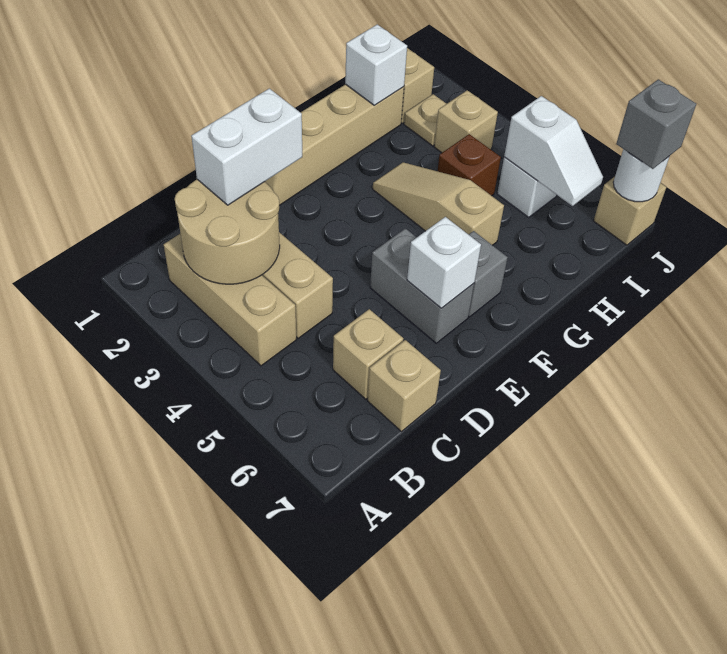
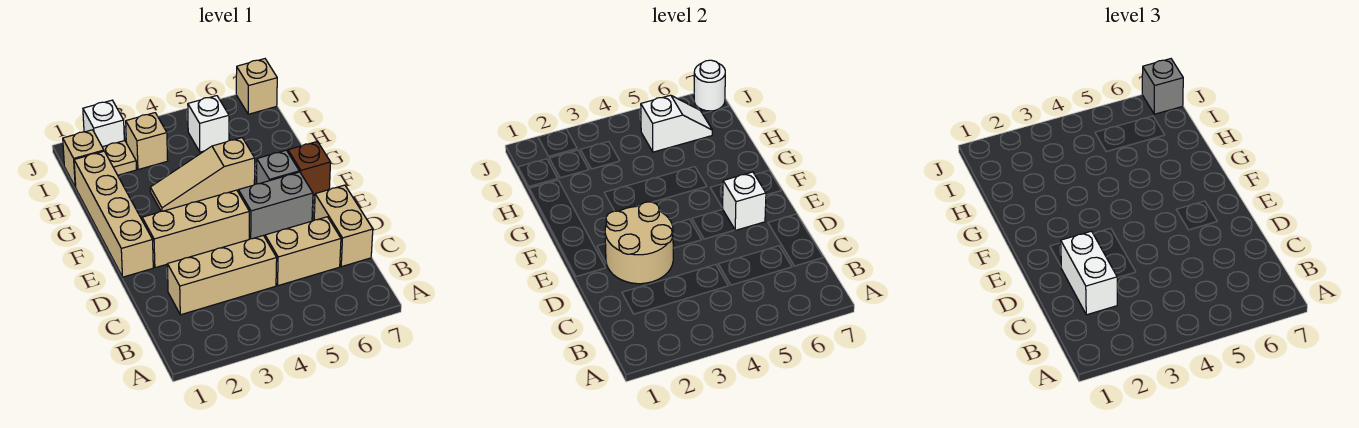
tan brick B2:B4 level 1 -> tan brick E2:E4 level 1
tan round brick B2:C3 level 2 -> tan round brick D2:E3 level 2
tan brick C6 level 1 -> tan brick C5:C6 level 1
tan brick C7 level 1 -> tan brick C7:D7 level 1
white brick H1 level 2 -> white brick J2 level 1
brown brick H4 level 1 -> brown brick F7 level 1

